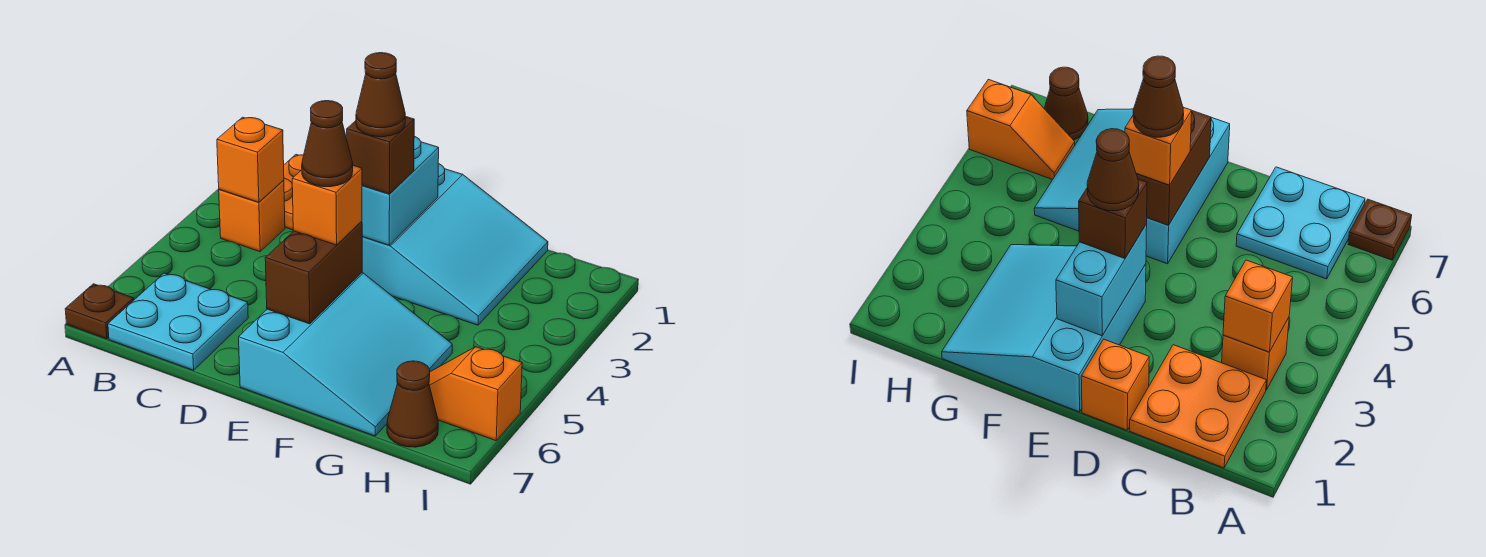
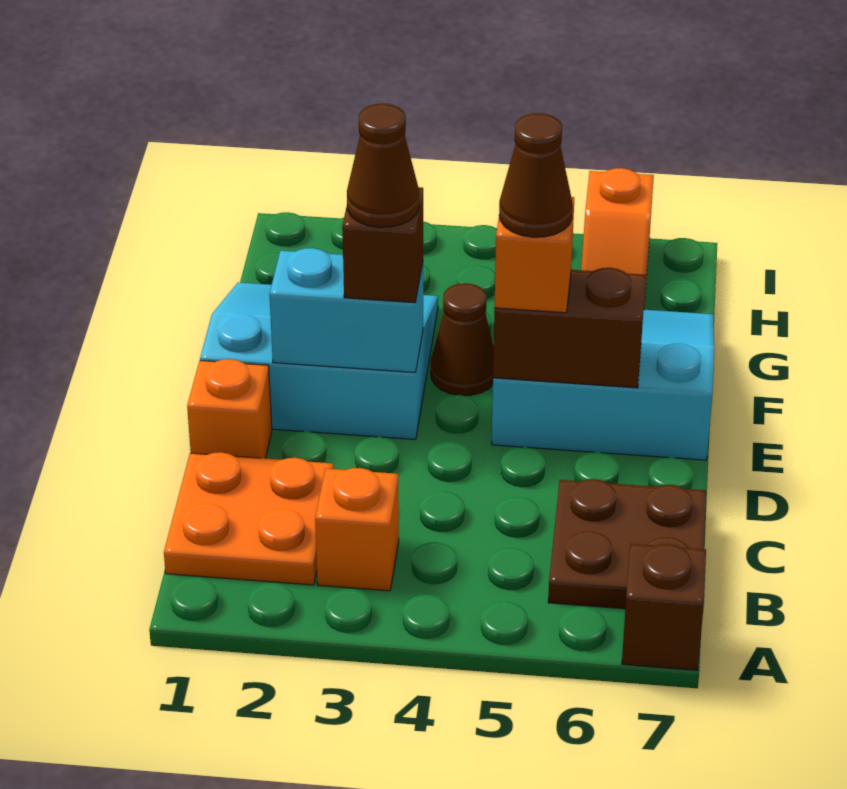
brown plate A7 level 1 -> brown brick A7 level 1
orange brick B3 level 2 -> none
cyan plate B6:C7 level 1 -> brown plate B6:C7 level 1
brown cone H7 level 1 -> brown cone F4 level 1

